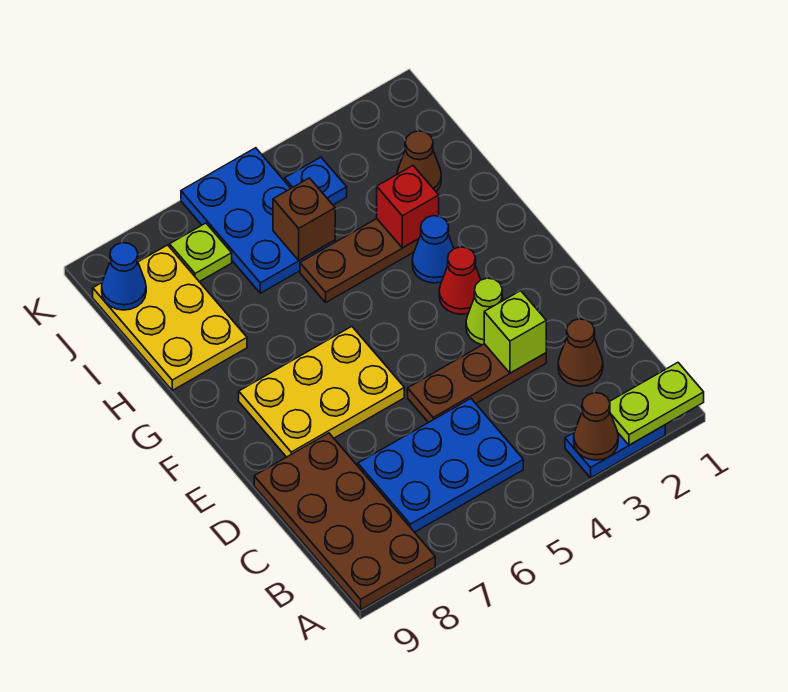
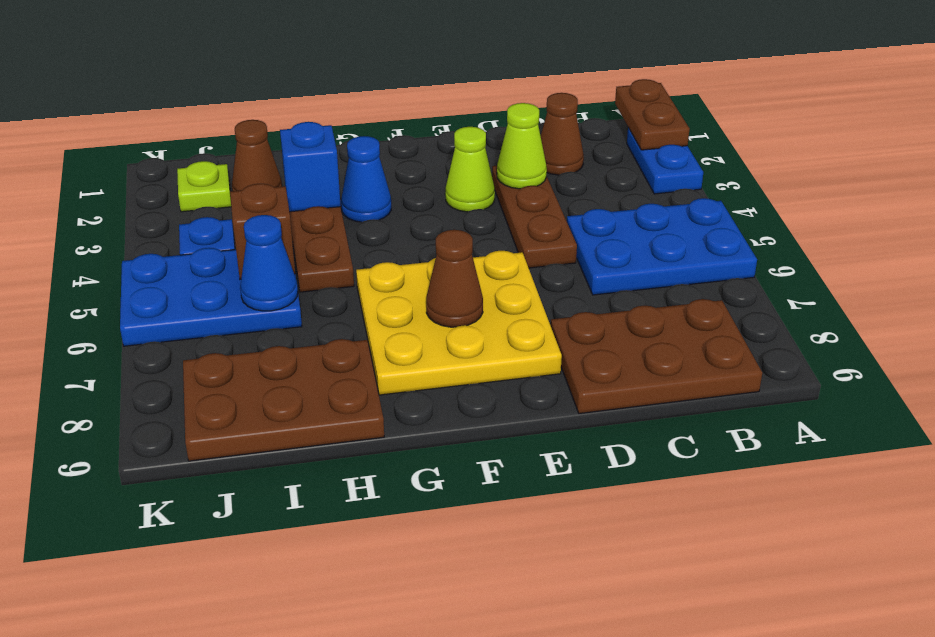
lime plate A1:A2 level 2 -> brown plate A1:A2 level 2
brown cone A3 level 2 -> brown cone F7 level 2
brown plate A8:D9 level 1 -> brown plate B8:D9 level 1
blue plate B5:C7 level 1 -> blue plate A5:C6 level 1
lime brick D3 level 2 -> lime cone D3 level 2
yellow plate E6:F8 level 1 -> yellow plate E6:G8 level 1
red cone F3 level 1 -> none
red brick H3 level 2 -> blue brick H3 level 2
yellow plate H8:J9 level 1 -> brown plate H8:J9 level 1
lime plate J7 level 1 -> lime plate J2 level 1
blue cone J9 level 2 -> blue cone I6 level 2

